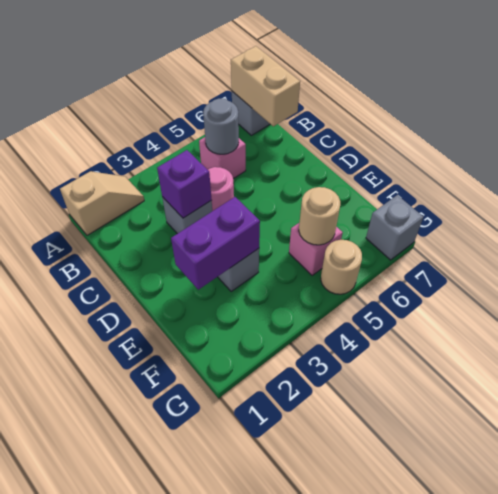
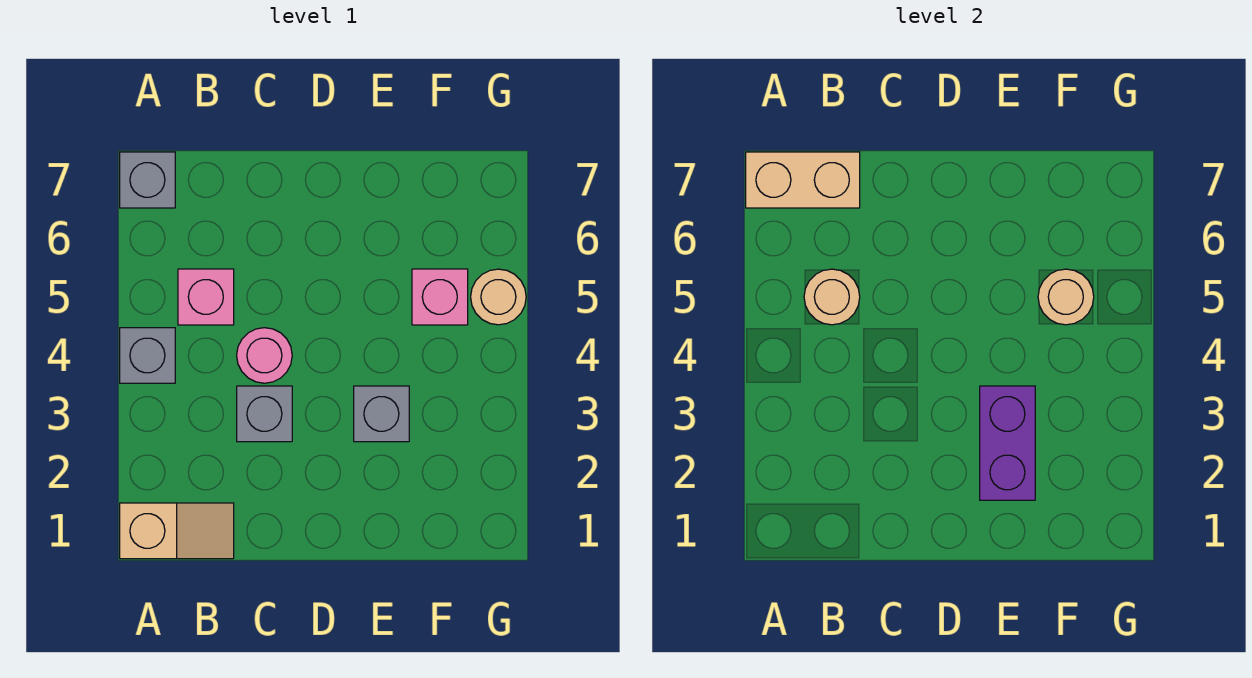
tan slope A1:A2 level 1 top 1 -> tan slope A1:B1 level 1 top A
grey round brick B5 level 2 -> tan round brick B5 level 2
purple brick C3 level 2 -> none
grey brick G7 level 1 -> grey brick A4 level 1

